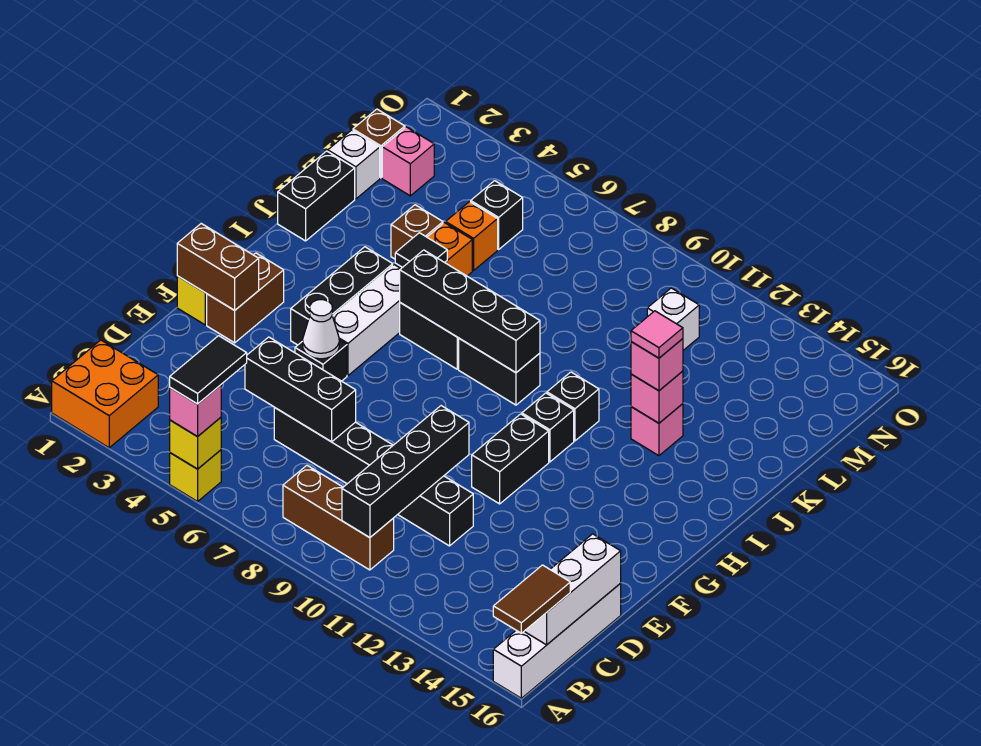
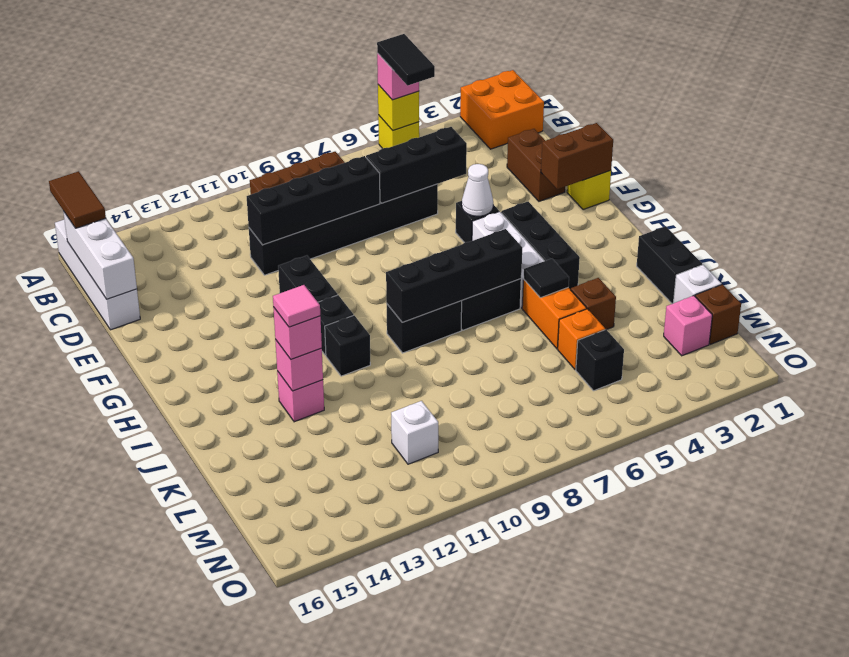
black brick B10:E10 level 2 -> black brick D8:D11 level 2
brown brick F2:G2 level 1 -> brown brick D2:E2 level 1

